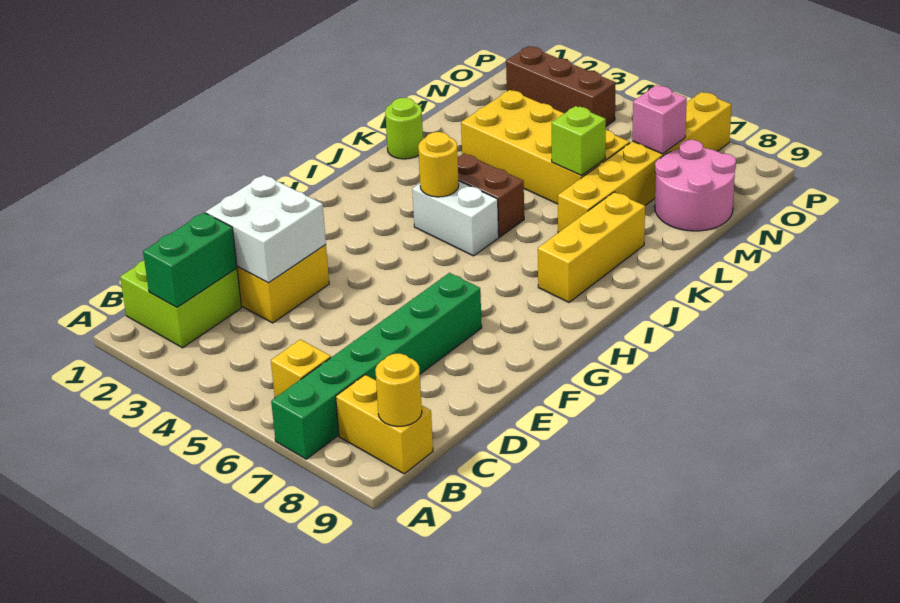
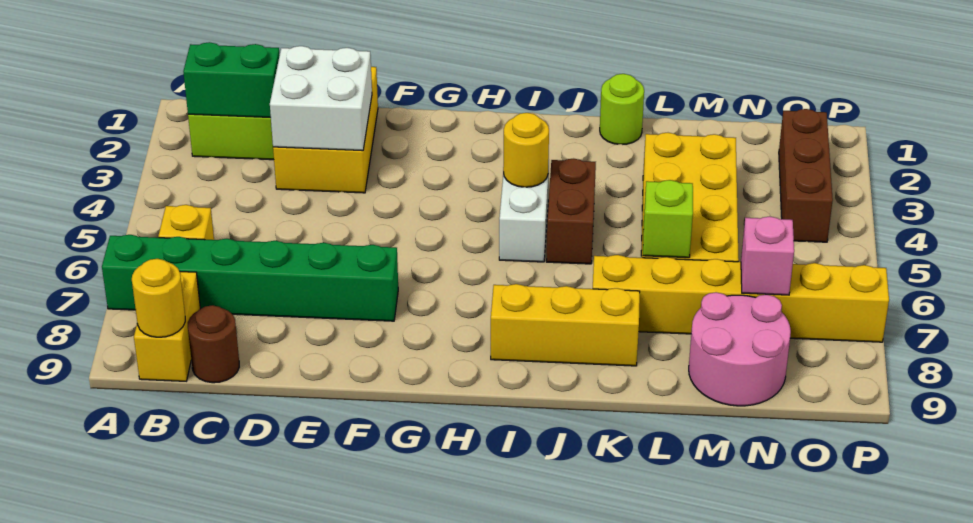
none -> brown round brick C9 level 1

